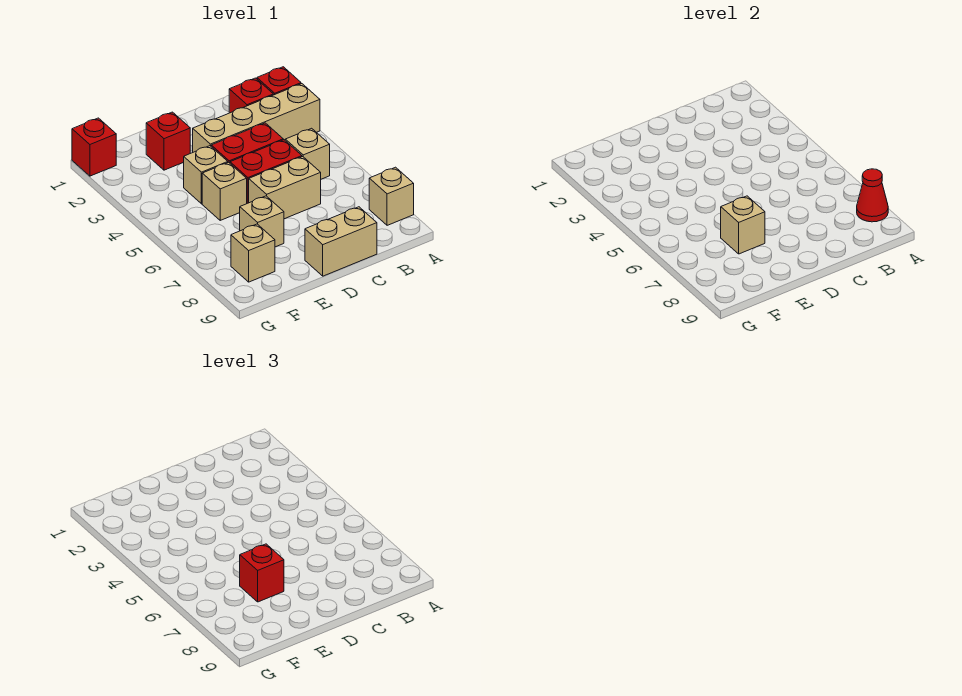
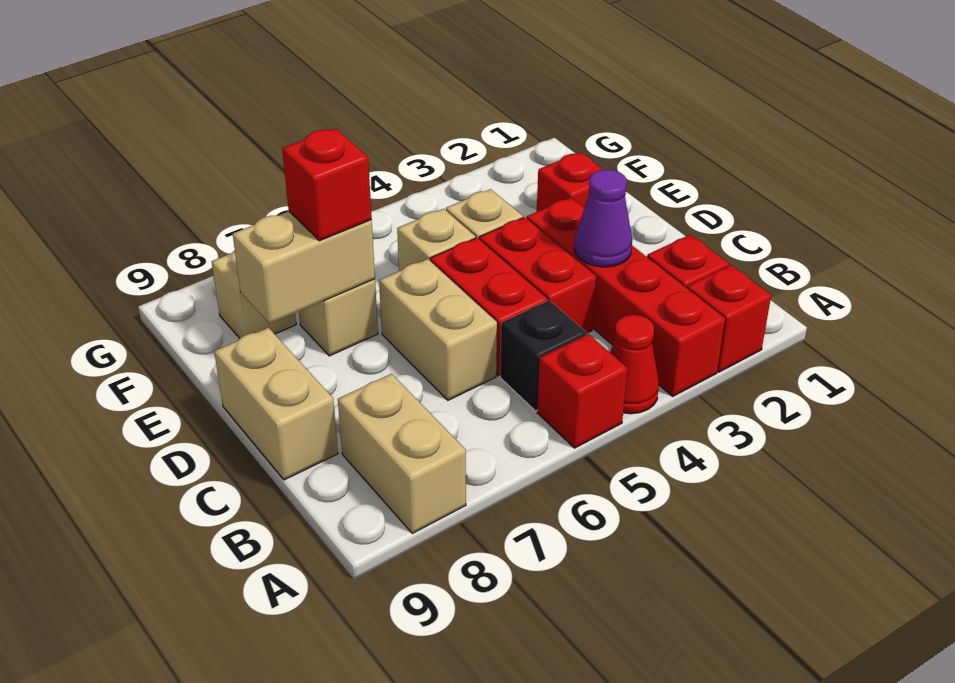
tan brick A3:D3 level 1 -> red brick A3:D3 level 1
tan brick A8 level 1 -> tan brick A8:B8 level 1
red cone A8 level 2 -> red cone A4 level 1
tan brick B5 level 1 -> black brick B5 level 1
none -> purple cone C3 level 2
tan brick E7 level 2 -> tan brick E7:E8 level 2
red brick G1 level 1 -> red brick A5 level 1

